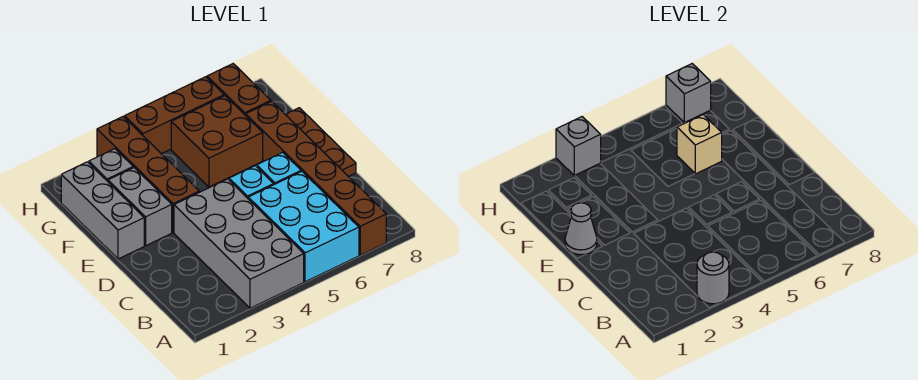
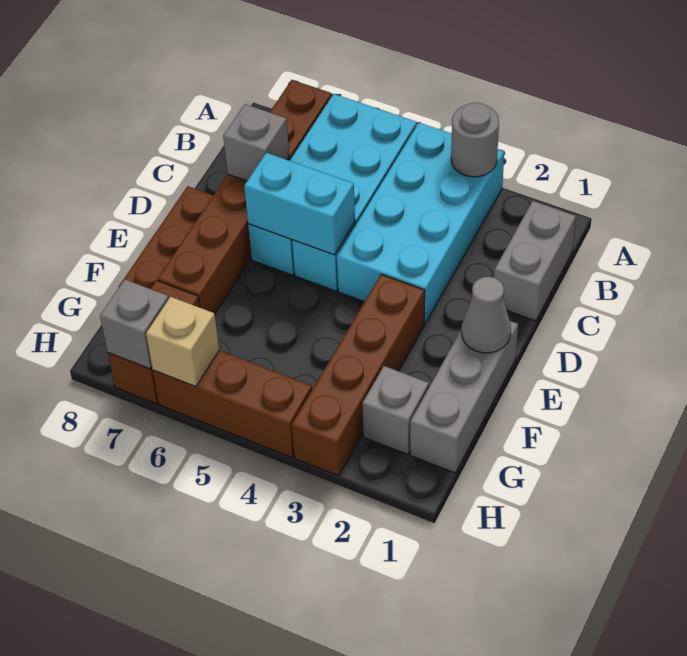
grey brick A3:D4 level 1 -> cyan brick A3:D4 level 1
none -> cyan brick D5:D6 level 2
grey brick E2:F2 level 1 -> grey brick B1:C1 level 1
brown brick F5:G6 level 1 -> none
tan brick F6 level 2 -> tan brick H6 level 2
grey brick H3 level 2 -> grey brick C7 level 2

